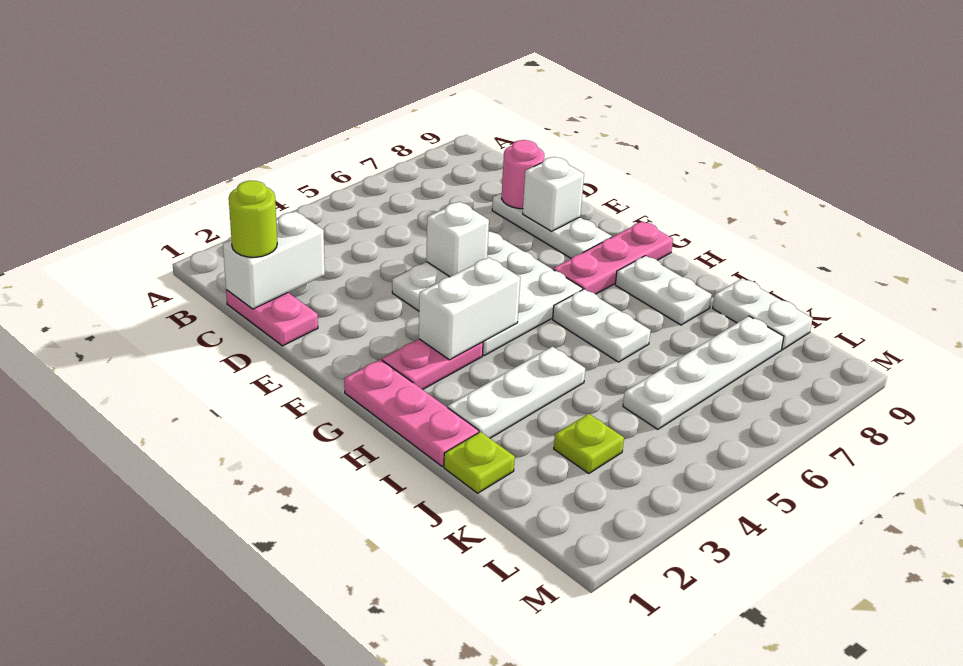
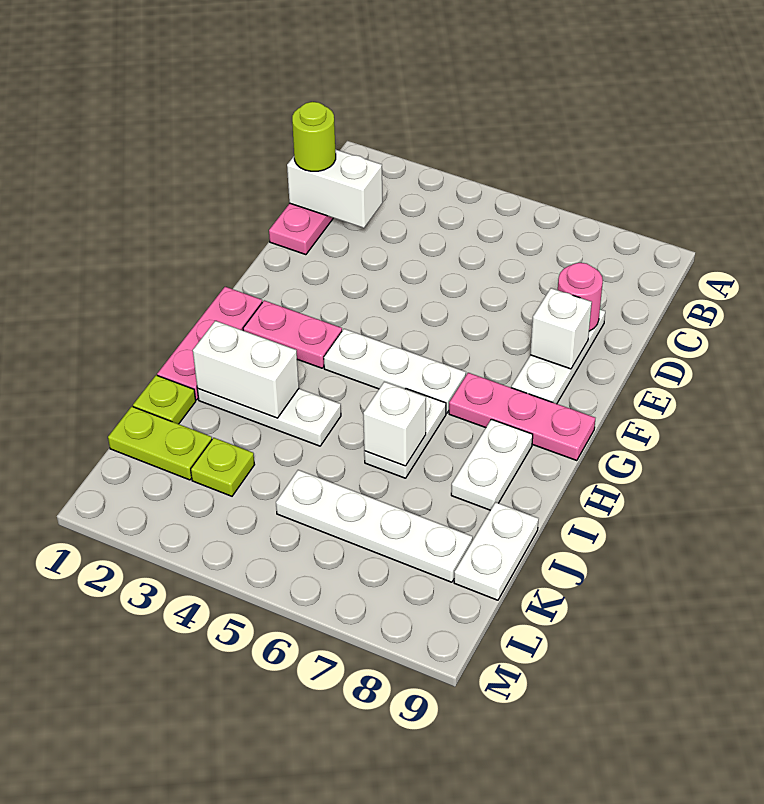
white plate E4:G6 level 1 -> white plate G4:G6 level 1
white brick E5 level 2 -> white brick I6 level 2
white brick G3:G4 level 2 -> white brick I2:I3 level 2
none -> lime plate K1:K2 level 1

